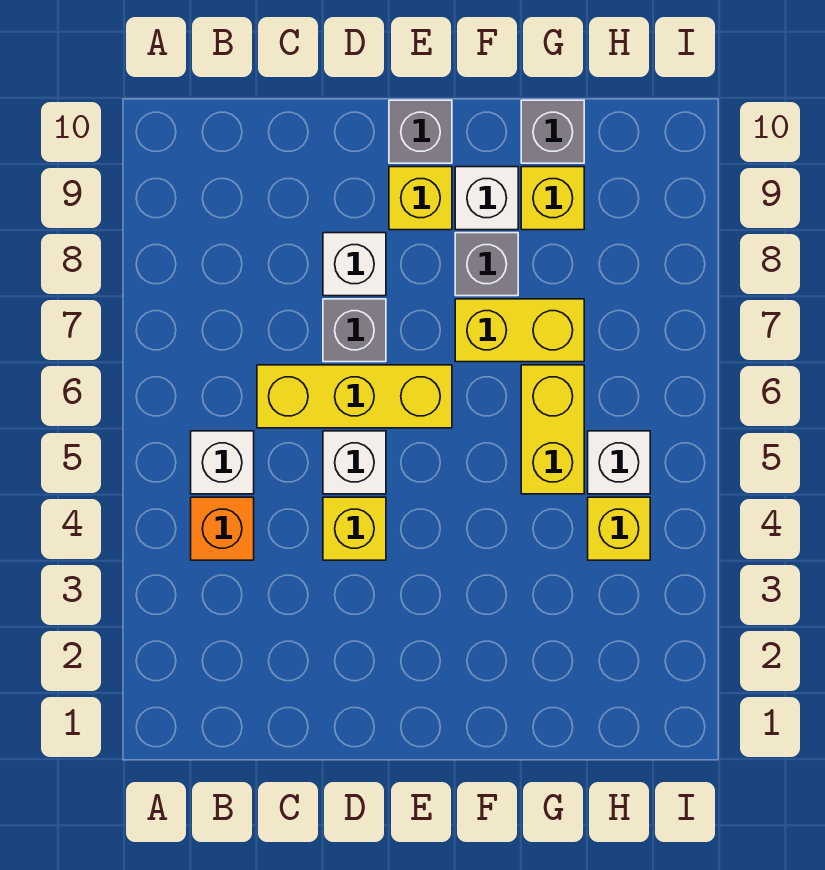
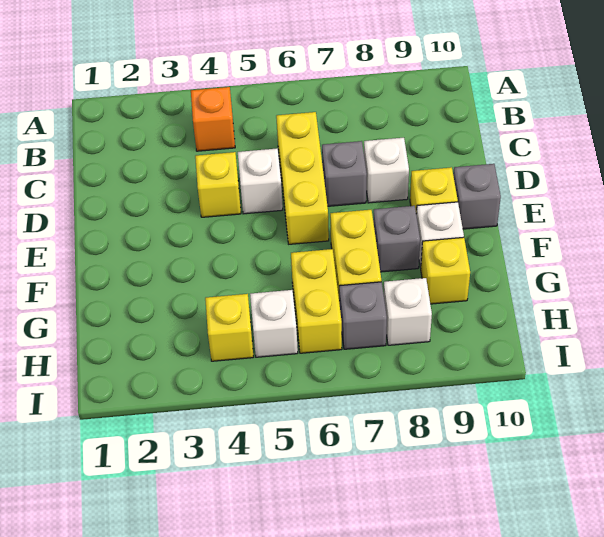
white brick B5 level 1 -> white brick H8 level 1
yellow brick G5:G6 level 1 -> yellow brick G6:H6 level 1
grey brick G10 level 1 -> grey brick H7 level 1

